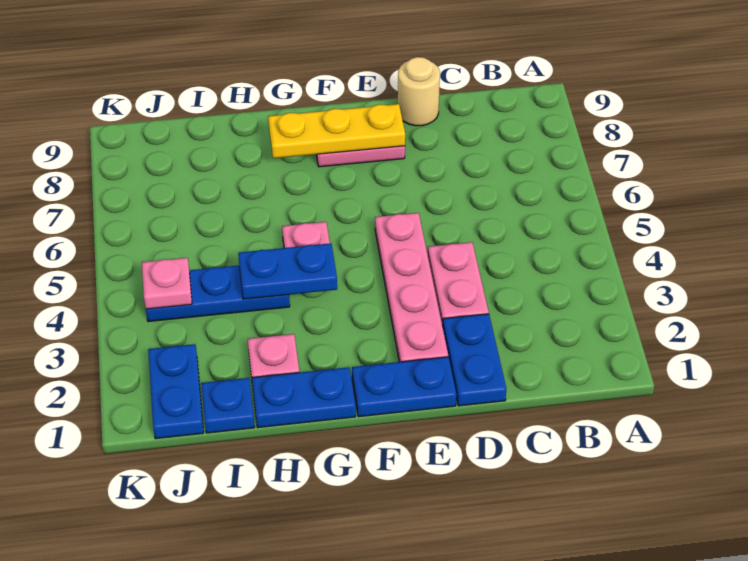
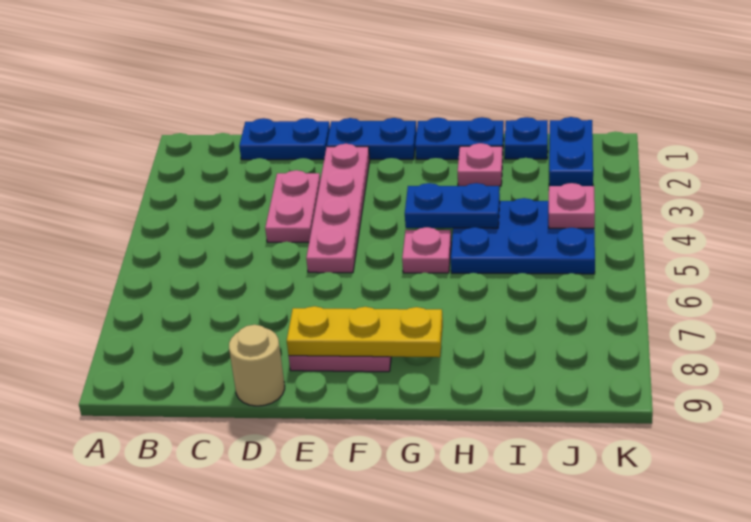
blue plate D1:D2 level 1 -> blue plate C1:D1 level 1
blue plate H4:J4 level 1 -> blue plate H4:J5 level 1

